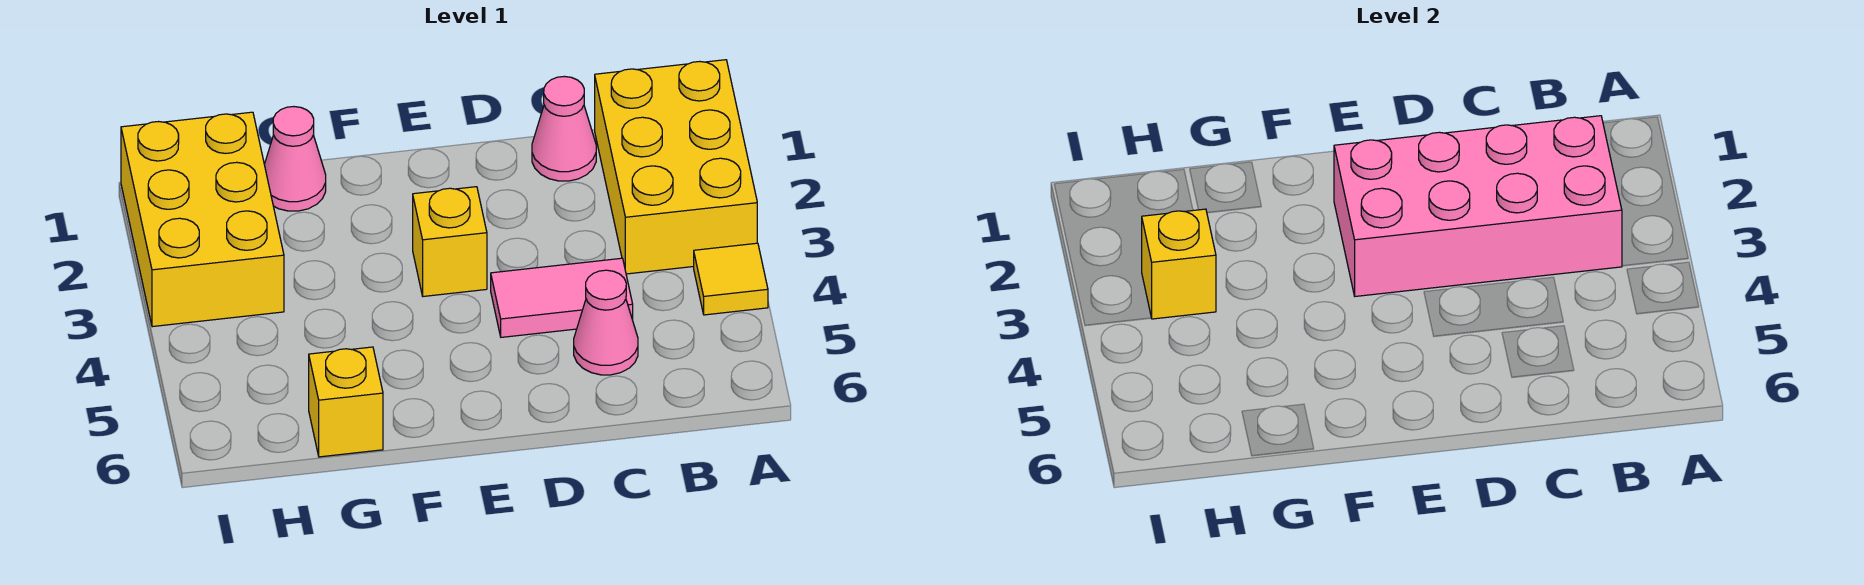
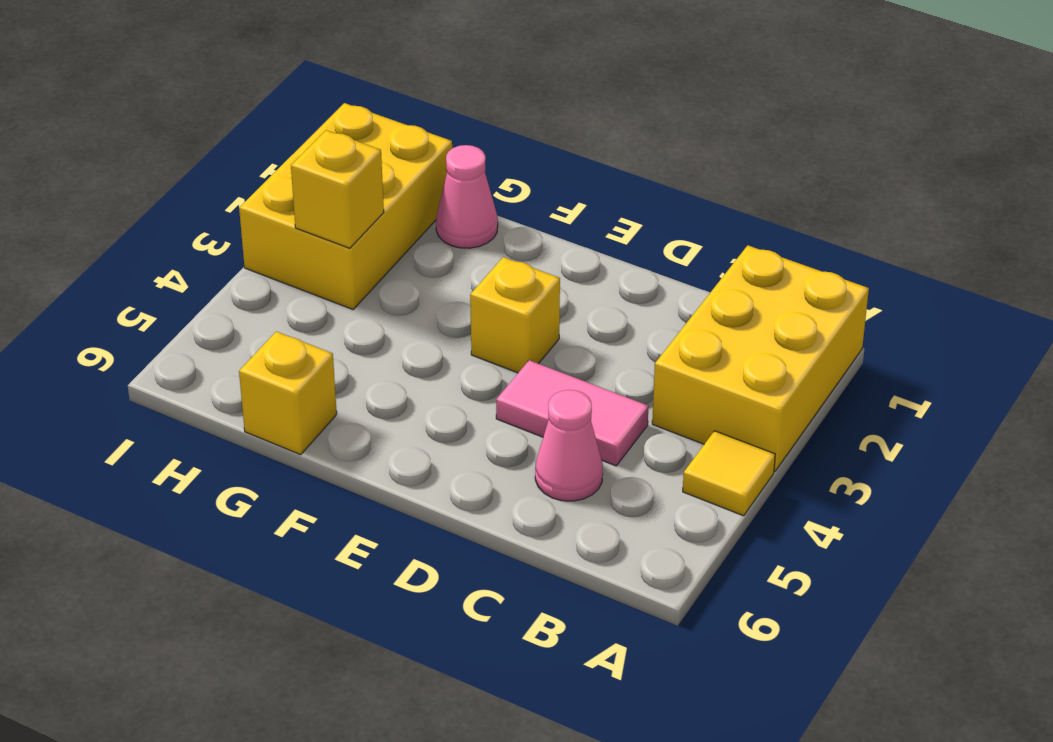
pink brick B2:E3 level 2 -> none
pink cone C1 level 1 -> none

